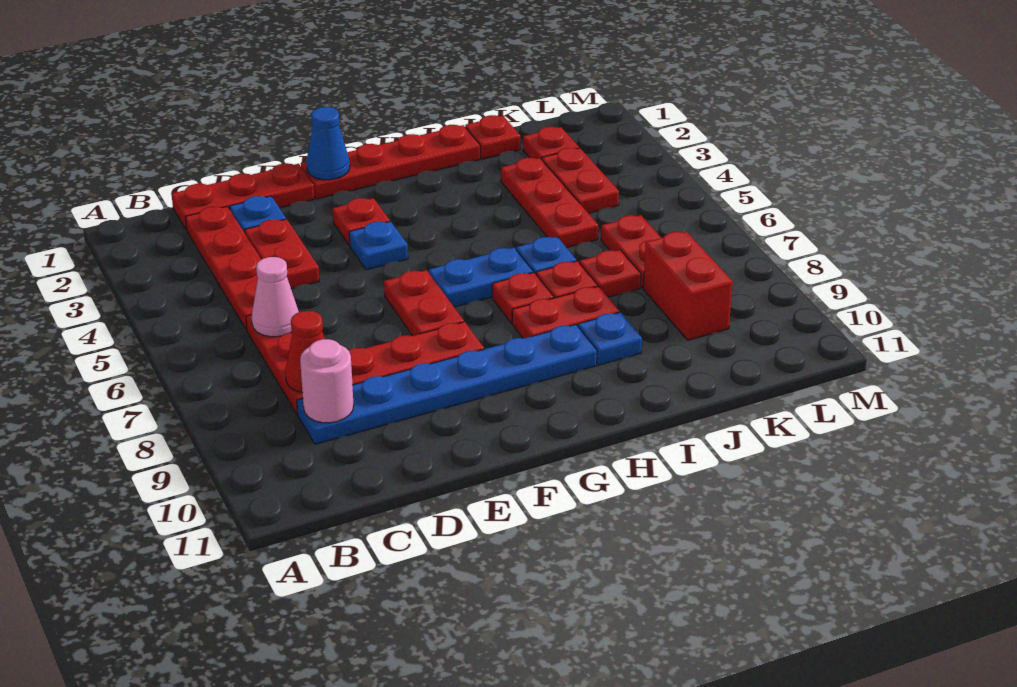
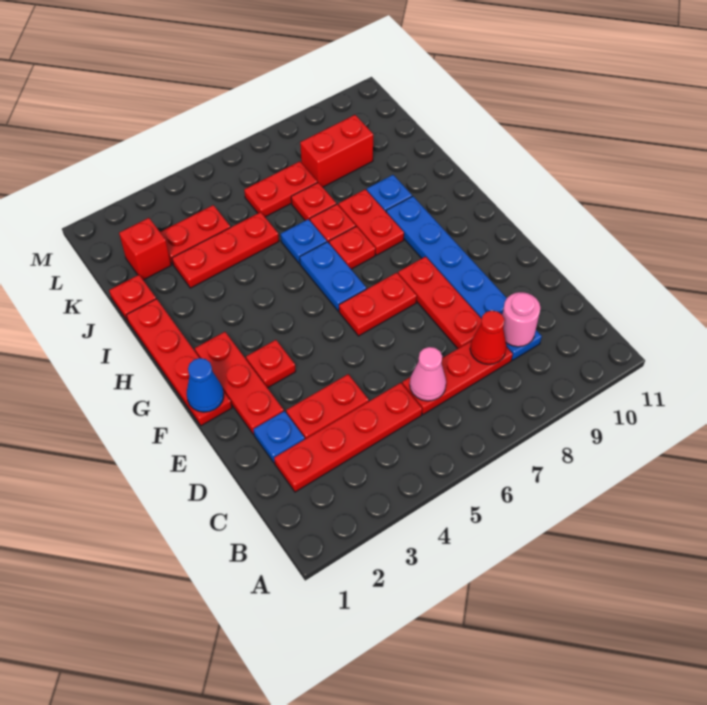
red plate C1:E1 level 1 -> red plate E2:G2 level 1
blue plate F4 level 1 -> none
red plate K2 level 1 -> red brick K2 level 1

